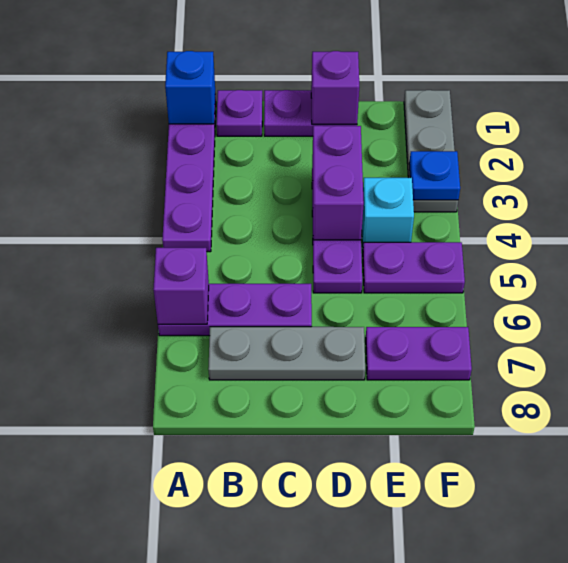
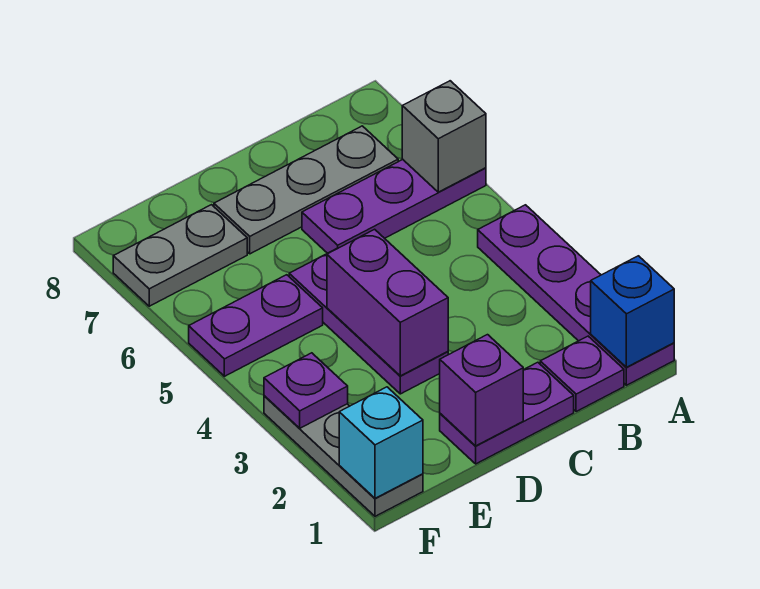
purple brick A6 level 2 -> grey brick A6 level 2
cyan brick E4 level 1 -> cyan brick F1 level 2
purple plate E7:F7 level 1 -> grey plate E7:F7 level 1
blue plate F3 level 2 -> purple plate F3 level 2

